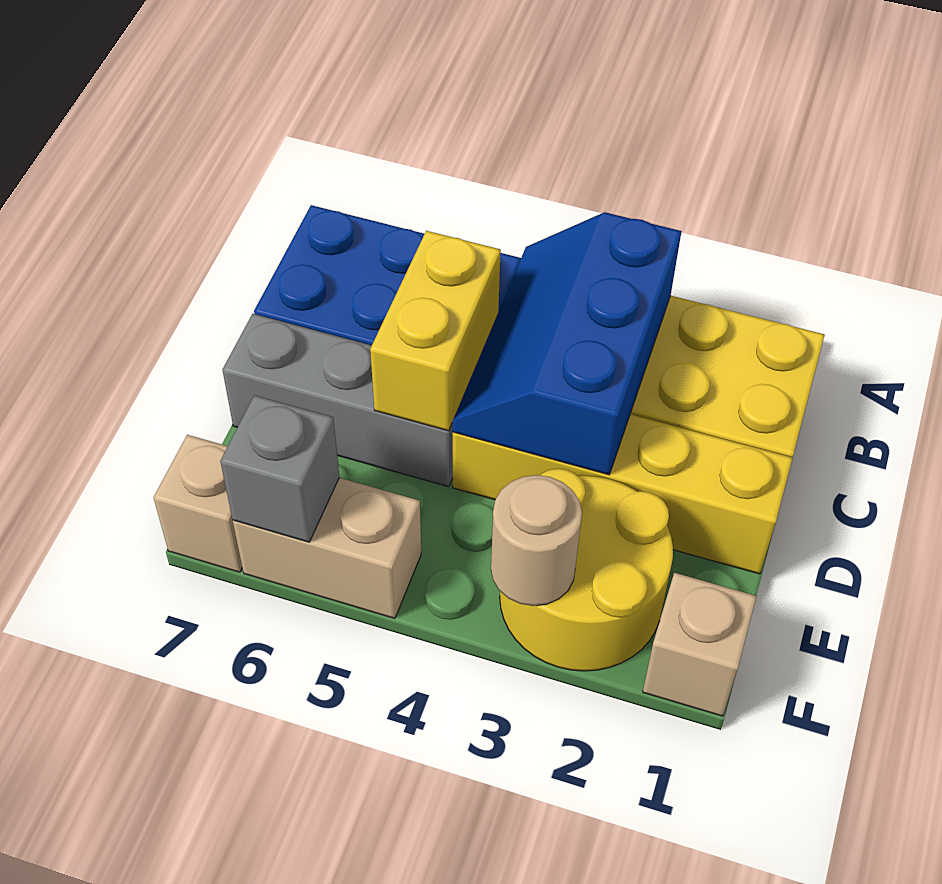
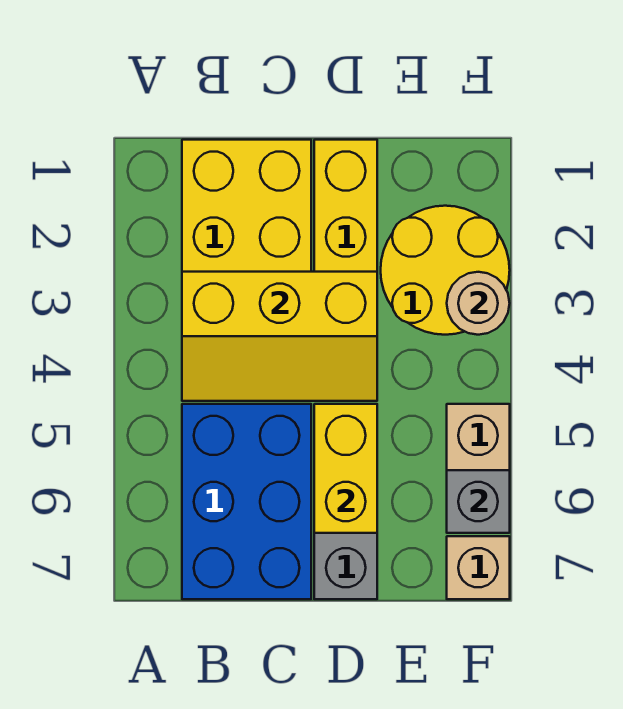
blue slope B3:D4 level 2 top 3 -> yellow slope B3:D4 level 2 top 3
yellow brick C5:D5 level 2 -> yellow brick D5:D6 level 2
tan brick F1 level 1 -> none

